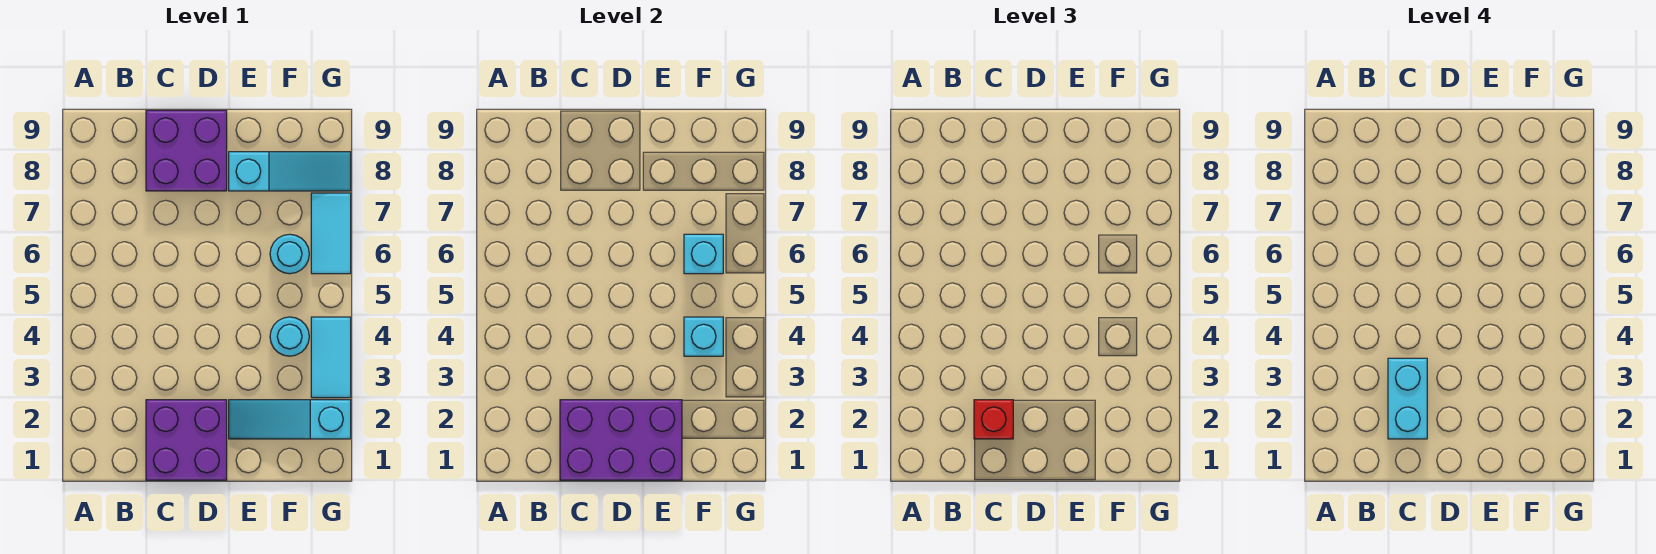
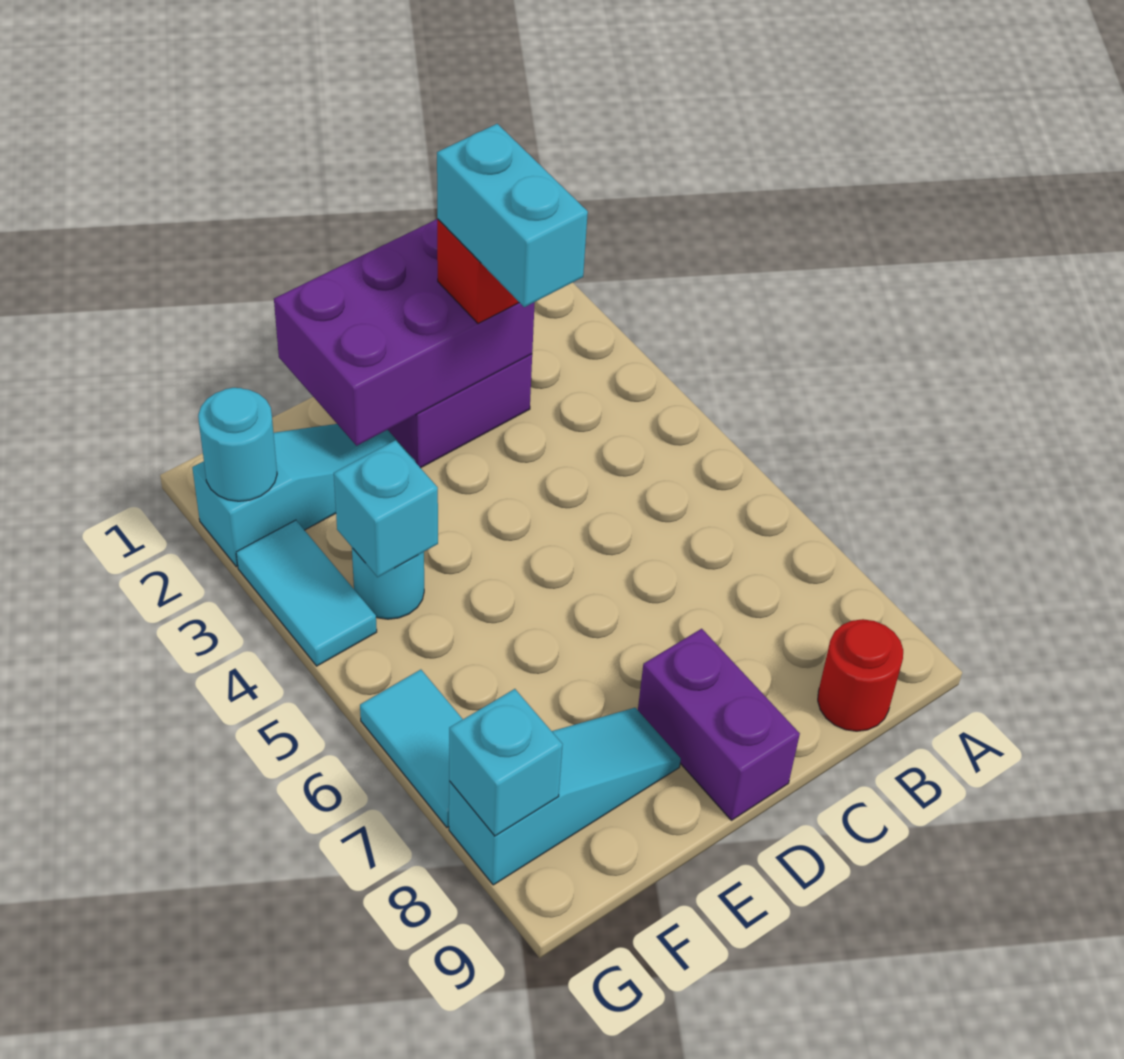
none -> red round brick B9 level 1
purple brick C8:D9 level 1 -> purple brick D8:D9 level 1
cyan slope E8:G8 level 1 top E -> cyan slope E8:G8 level 1 top G
cyan round brick F6 level 1 -> cyan round brick G2 level 2
cyan brick F6 level 2 -> cyan brick G8 level 2

